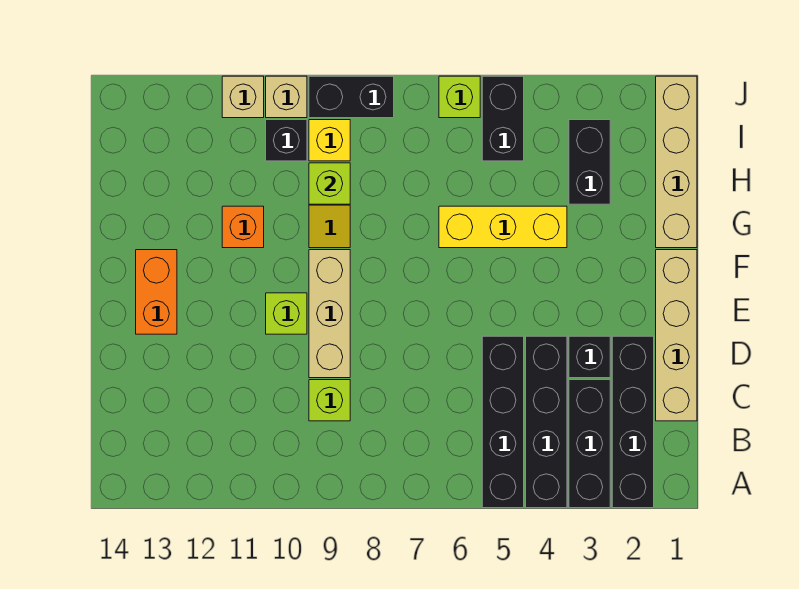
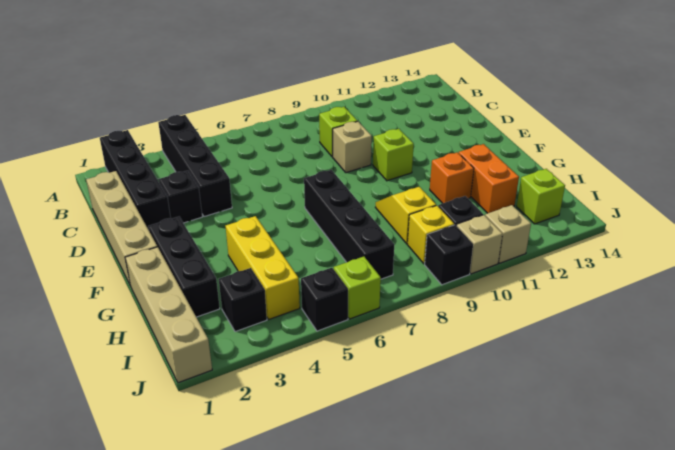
black brick A3:C3 level 1 -> black brick F2:H2 level 1
black brick A5:D5 level 1 -> black brick F7:I7 level 1
tan brick D9:F9 level 1 -> tan brick D9 level 1
orange brick E13:F13 level 1 -> orange brick G12:H12 level 1
yellow brick G4:G6 level 1 -> yellow brick G4:I4 level 1
black brick H3:I3 level 1 -> black brick I3 level 1
lime brick H9 level 2 -> lime brick I13 level 1
black brick I5:J5 level 1 -> black brick J5 level 1
black brick J8:J9 level 1 -> black brick J9 level 1

